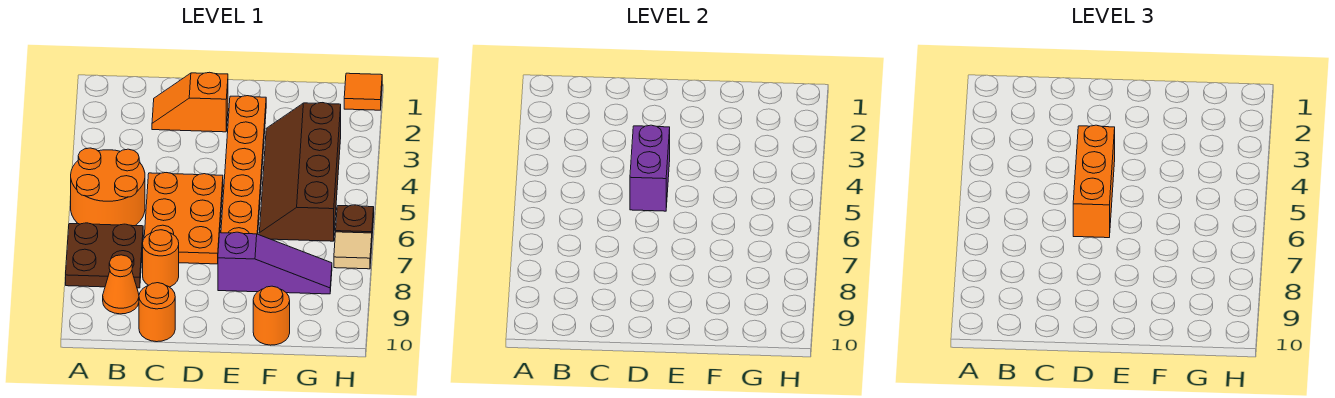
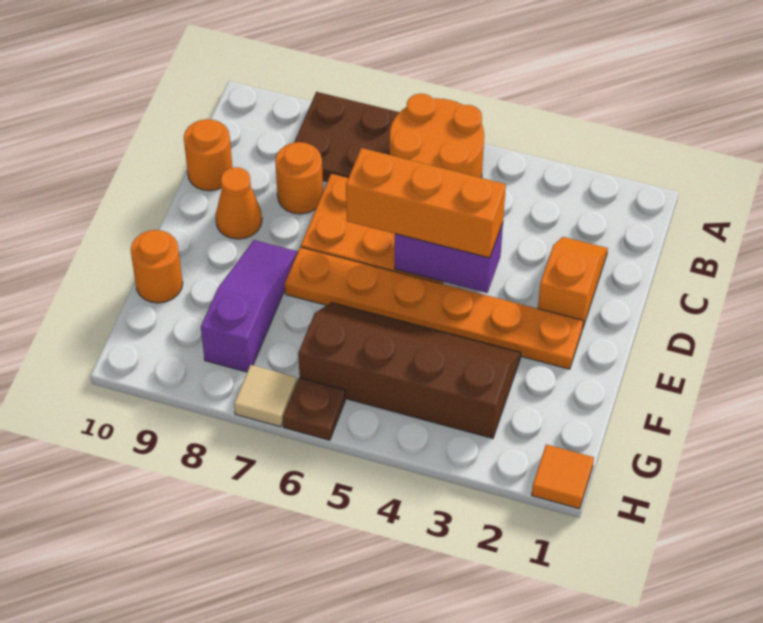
orange cone B9 level 1 -> orange cone D9 level 1
purple slope E8:G8 level 1 top E -> purple slope E8:G8 level 1 top G

